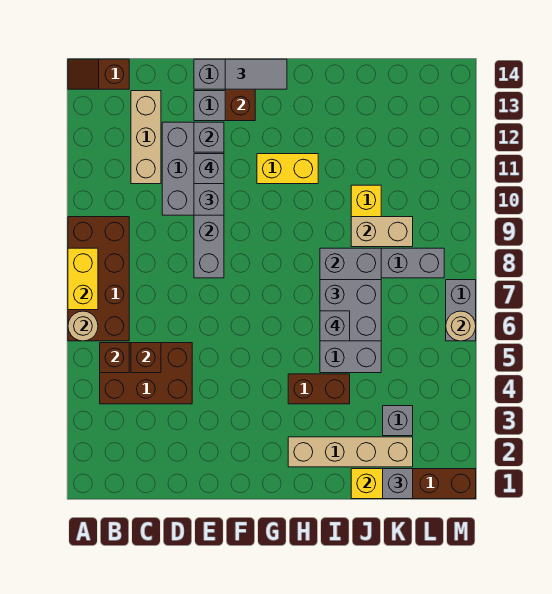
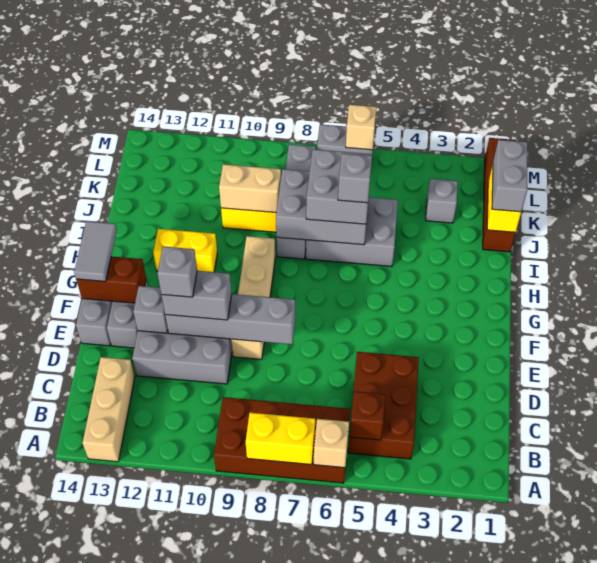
tan round brick A6 level 2 -> tan brick A6 level 2
brown slope A14:B14 level 1 top B -> none
brown brick C5 level 2 -> none
tan brick C11:C13 level 1 -> tan brick A13:C13 level 1
yellow brick G11:H11 level 1 -> yellow brick H11:H12 level 1
tan brick H2:K2 level 1 -> tan brick E9:H9 level 1
brown brick H4:I4 level 1 -> none
tan brick J9:K9 level 2 -> tan brick J9:J10 level 2
grey brick K1 level 3 -> grey brick J1:K1 level 3
tan round brick M6 level 2 -> tan brick M6 level 2

